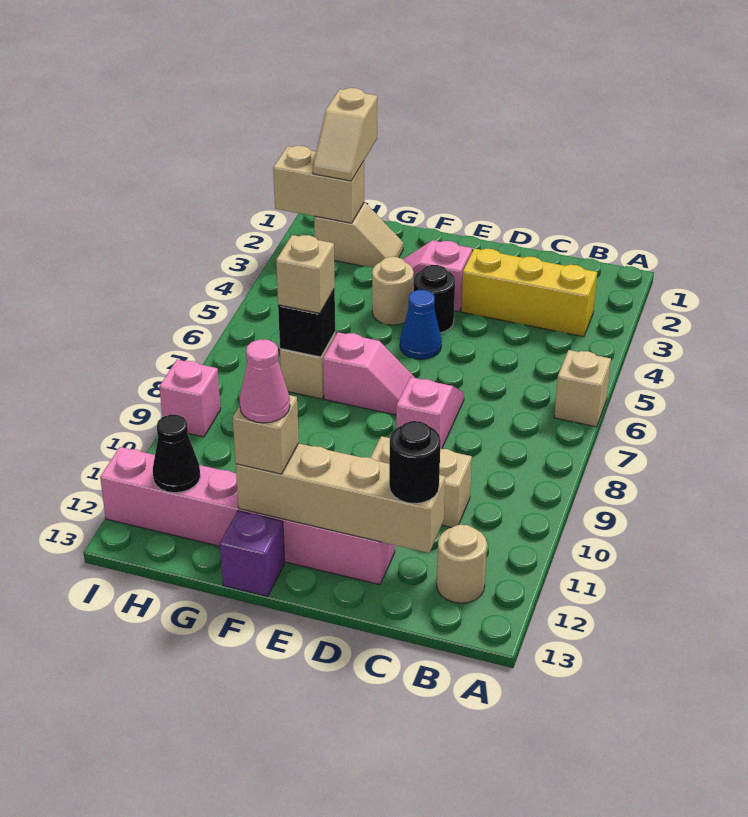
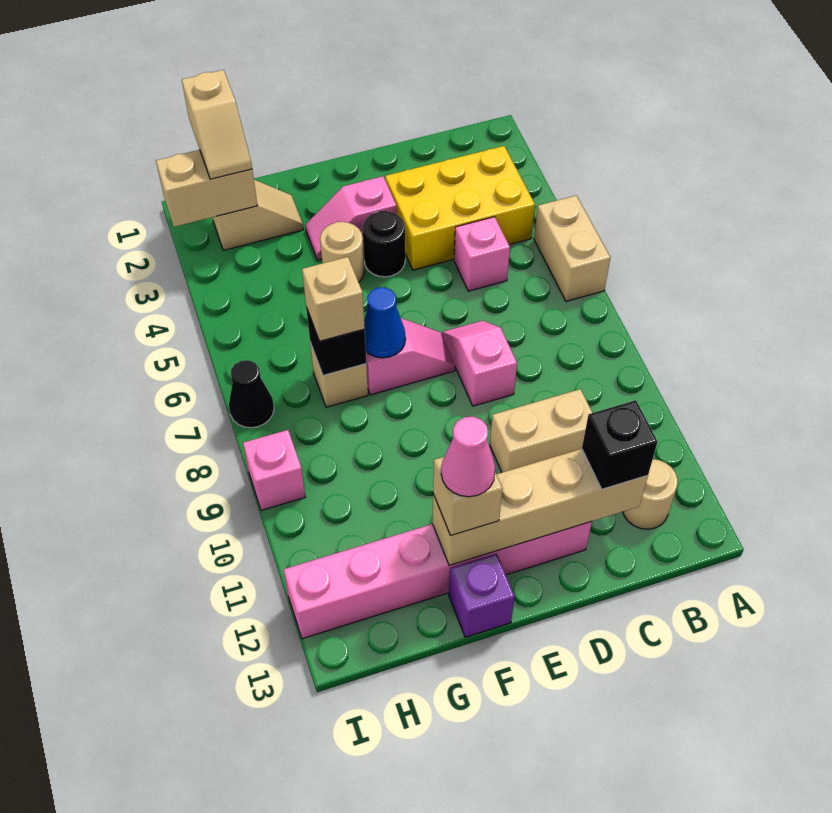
tan brick A6 level 1 -> tan brick A5:A6 level 1
yellow brick B3:D3 level 1 -> yellow brick B3:D4 level 1
none -> pink brick C5 level 1
black round brick C12 level 3 -> black brick C12 level 3
blue cone E5 level 1 -> blue cone F7 level 2
black cone H12 level 2 -> black cone I7 level 1

